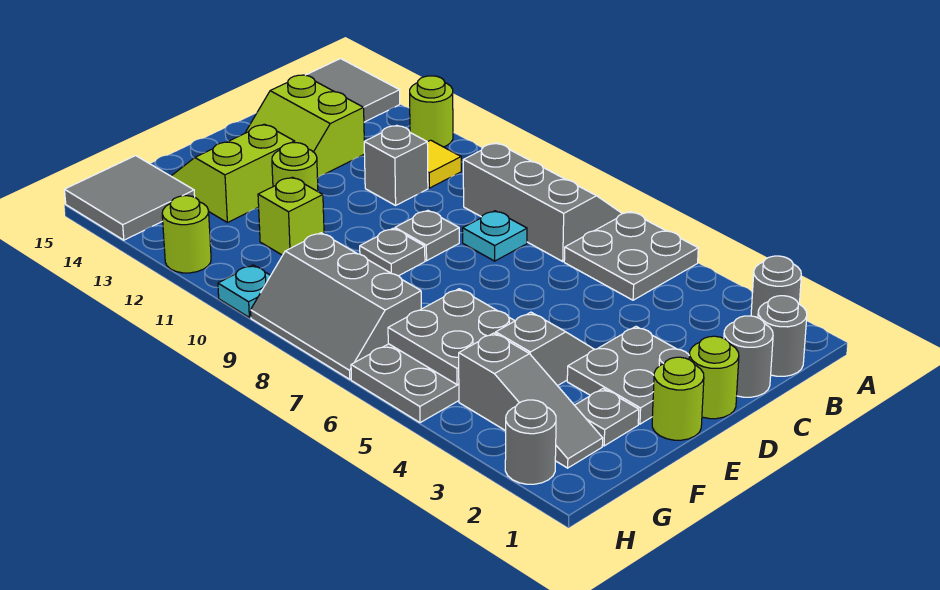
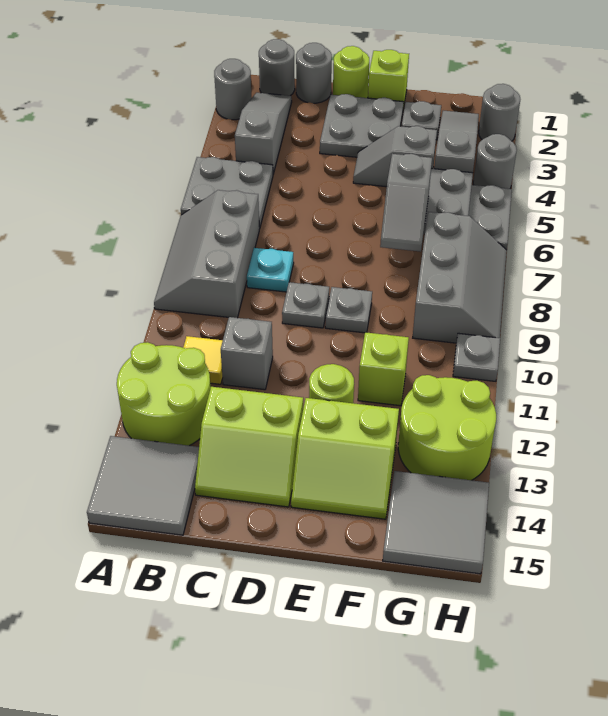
lime round brick A12 level 1 -> lime round brick A12:B13 level 1
none -> grey slope B2:B4 level 1 top 4
lime slope C13:D14 level 1 top C -> lime slope C13:D14 level 1 top 13
lime round brick E1 level 1 -> lime brick E1 level 1
none -> grey slope F6:F7 level 3 top 6
none -> grey round brick H4 level 1
cyan plate H10 level 1 -> grey plate H10 level 1
lime round brick H12 level 1 -> lime round brick G12:H13 level 1

